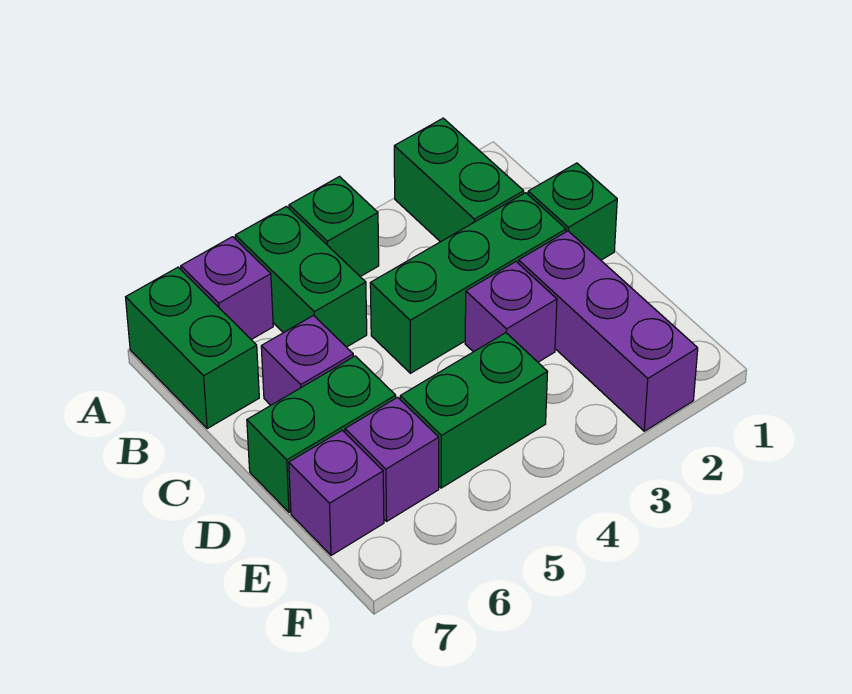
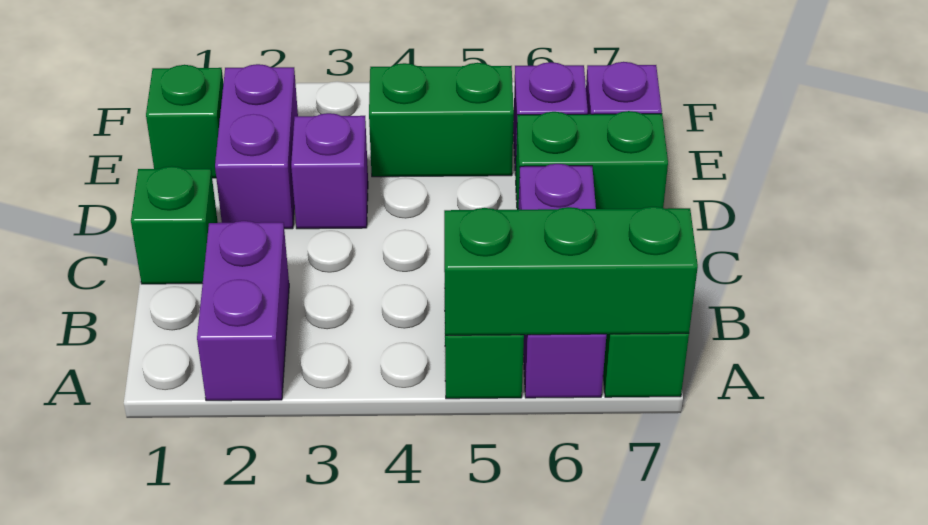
green brick A2:B2 level 1 -> purple brick A2:B2 level 1
green brick A4 level 1 -> green brick E1 level 1
green brick C2:C4 level 1 -> green brick A5:A7 level 2
purple brick D2:F2 level 1 -> purple brick D2:E2 level 1

